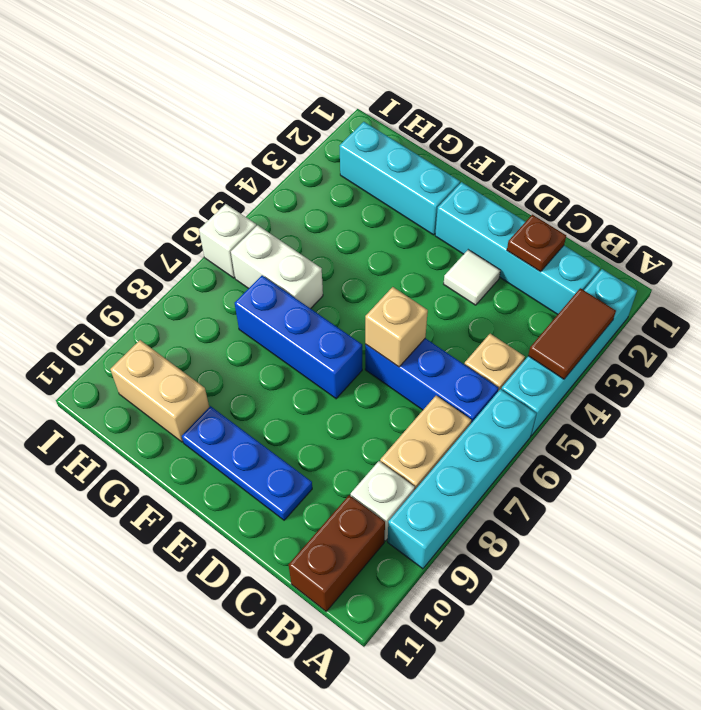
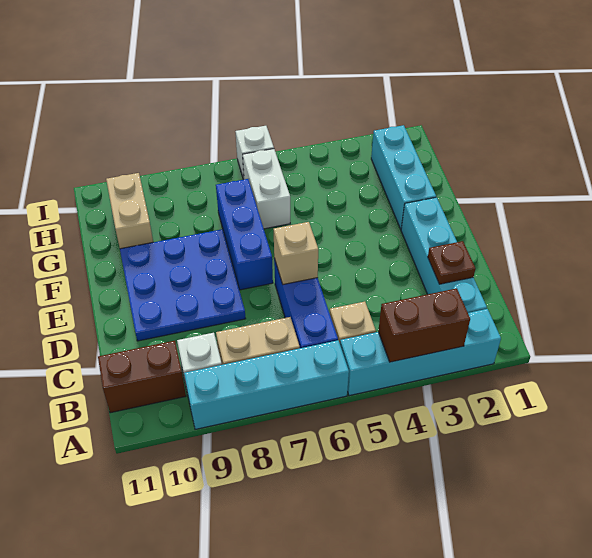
brown tile A3:A4 level 2 -> brown brick A3:A4 level 2
white tile D3 level 1 -> none
blue plate D10:F10 level 1 -> blue plate D8:F10 level 1

